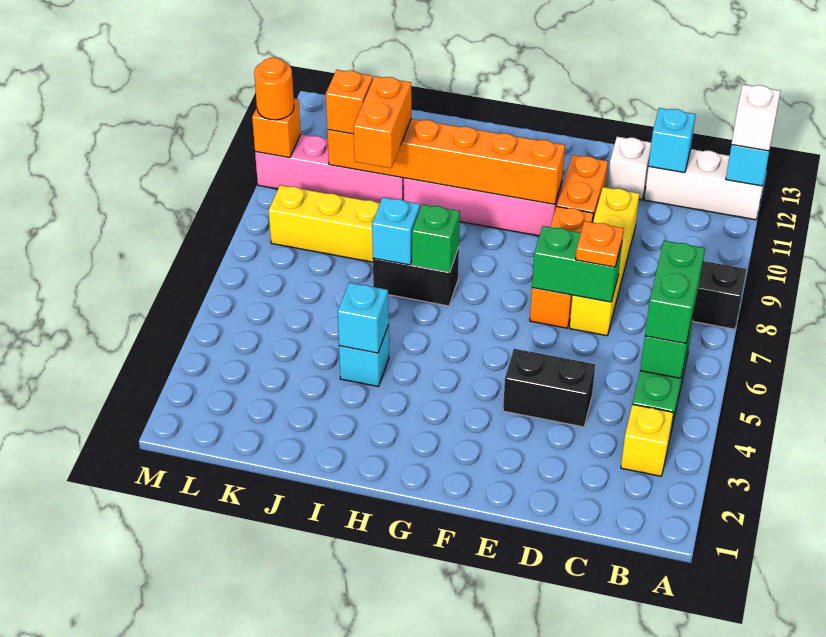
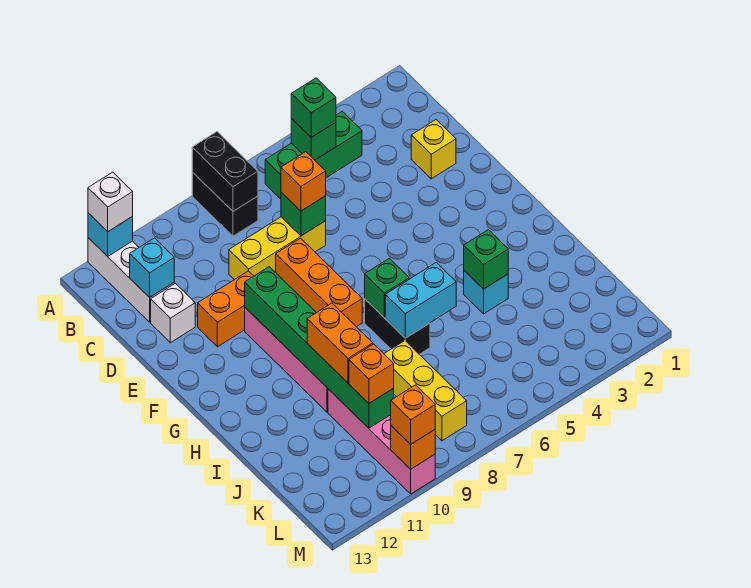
yellow brick B3 level 1 -> yellow brick D2 level 1
green brick B5:B6 level 3 -> green brick B5 level 3
black brick D4:E4 level 1 -> black brick A8:B8 level 2
yellow brick D7:D10 level 1 -> yellow brick D7:D9 level 1
green brick D7:E7 level 2 -> green brick D7 level 2
orange plate D7 level 3 -> orange brick D7 level 3
orange brick E7:E9 level 1 -> orange brick E8:G8 level 1
orange brick F10:K10 level 2 -> green brick F10:K10 level 2
cyan brick I4 level 2 -> green brick I4 level 2
cyan brick I7 level 2 -> cyan brick I6:I7 level 2
orange brick J9:J10 level 3 -> orange brick I10:J10 level 3
orange round brick M10 level 3 -> orange brick M10 level 3

